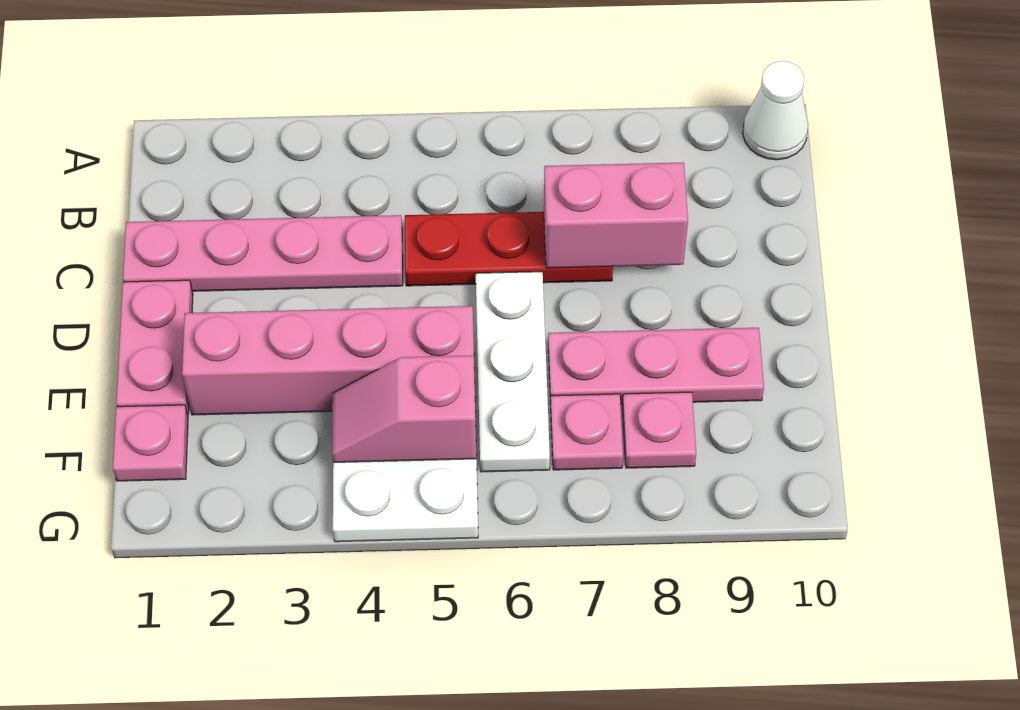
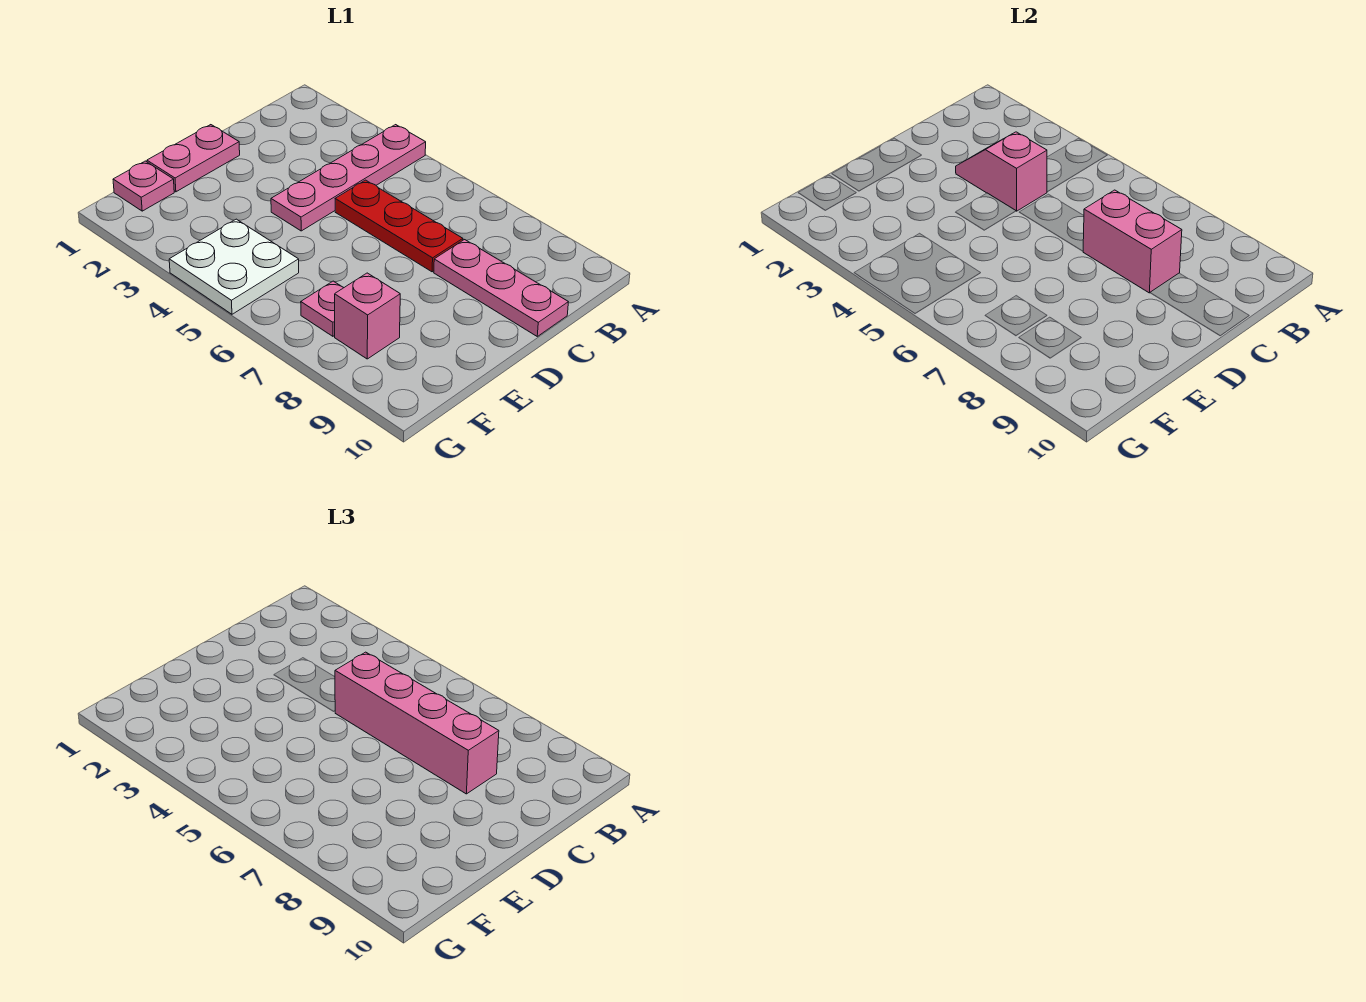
white cone A10 level 1 -> none
pink plate C1:C4 level 1 -> pink plate A4:D4 level 1
white plate D6:F6 level 1 -> none
pink brick E2:E5 level 1 -> pink brick C5:C8 level 3
pink plate E7:E9 level 1 -> pink plate C8:C10 level 1
pink slope F4:F5 level 2 top 5 -> pink slope C3:C4 level 2 top 4
pink plate F8 level 1 -> pink brick F8 level 1

